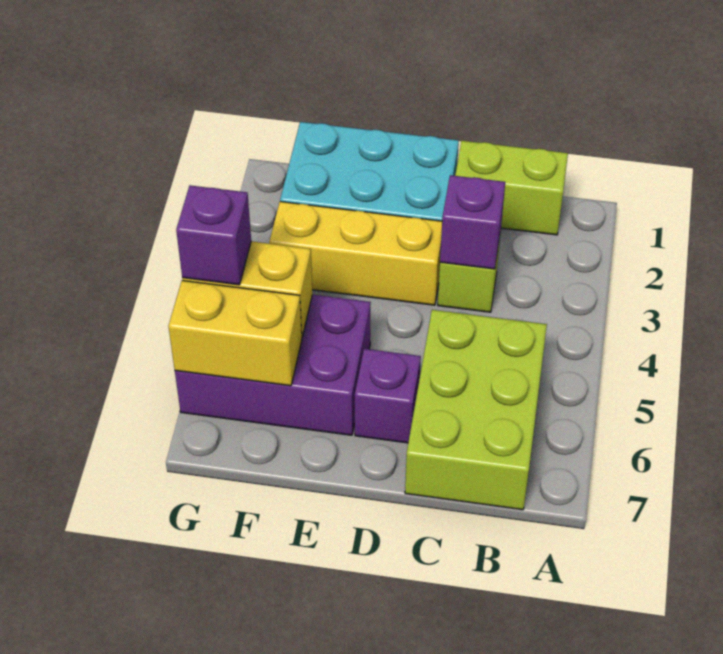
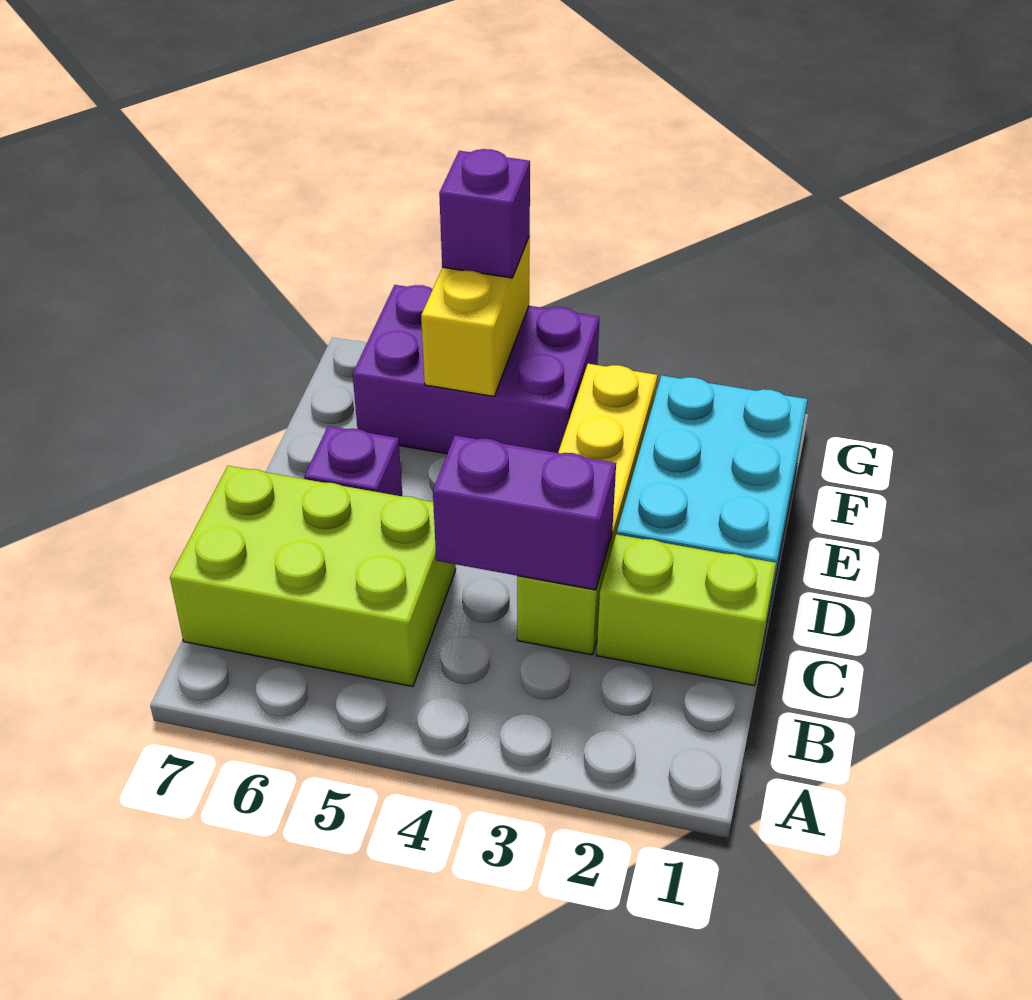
lime brick B1:C1 level 1 -> lime brick C1:C2 level 1
purple brick C3 level 2 -> purple brick C3:C4 level 2
purple brick E5:G6 level 1 -> purple brick F4:G6 level 1
yellow brick F6:G6 level 2 -> none

